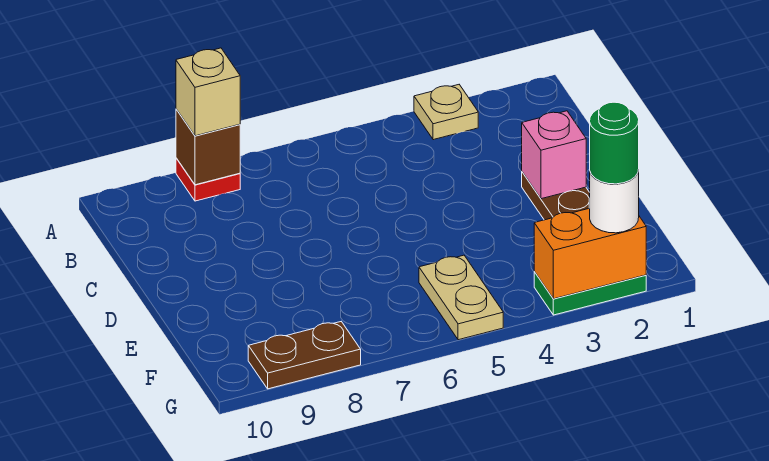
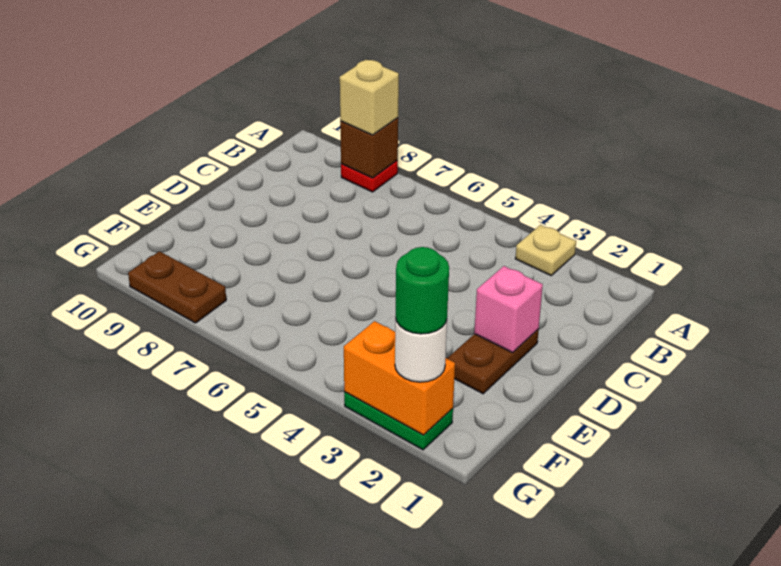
tan plate F5:G5 level 1 -> none

